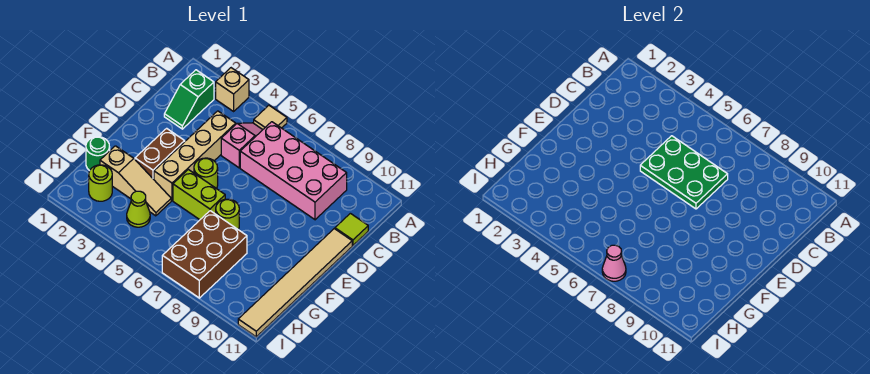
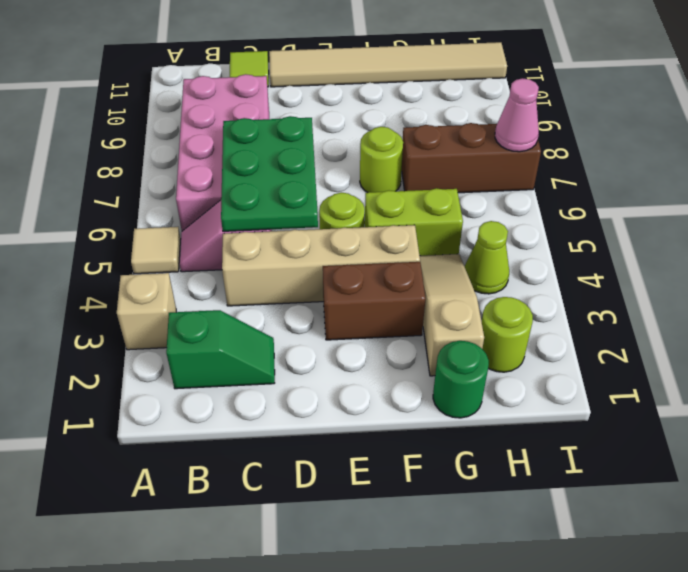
lime brick F5:F6 level 1 -> lime brick F5:G5 level 1
brown brick G7:I8 level 1 -> brown brick G7:I7 level 1

